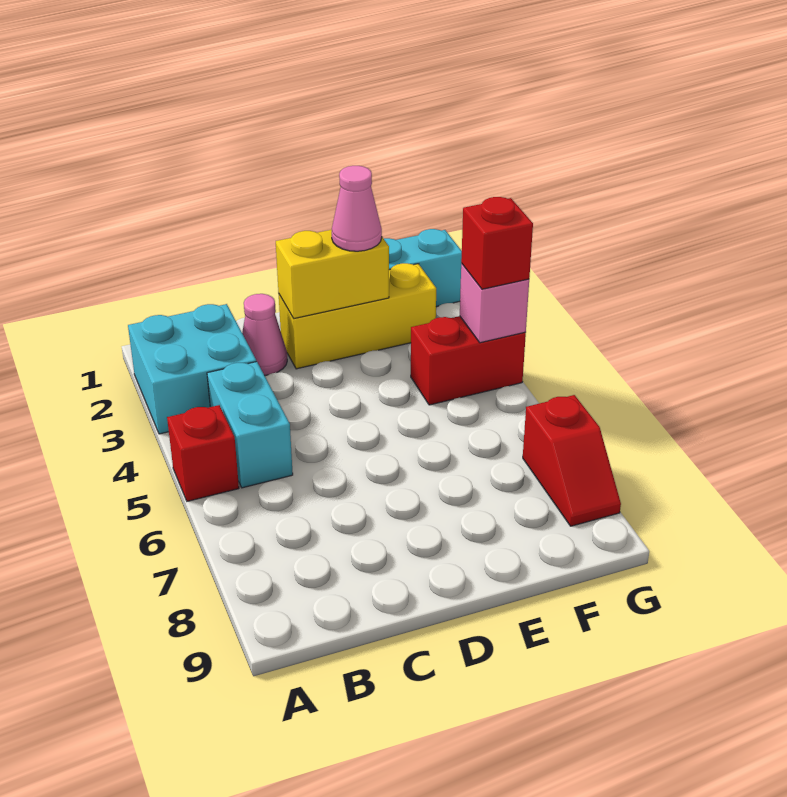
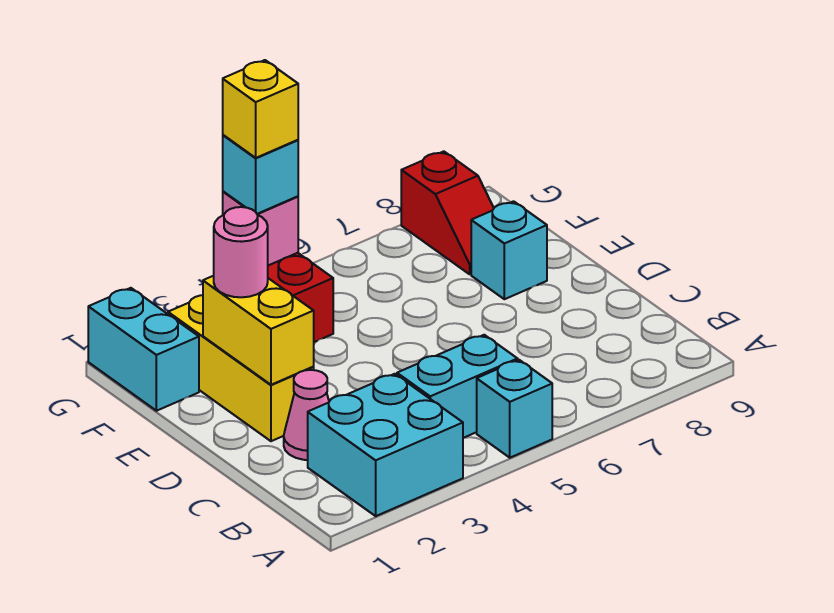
red brick A5 level 1 -> cyan brick A5 level 1
pink cone E2 level 3 -> pink round brick E2 level 3
none -> cyan brick E8 level 1
red brick G4 level 3 -> cyan brick G4 level 3
none -> yellow brick G4 level 4
red slope G7:G8 level 1 top 7 -> red slope F8:G8 level 1 top G

